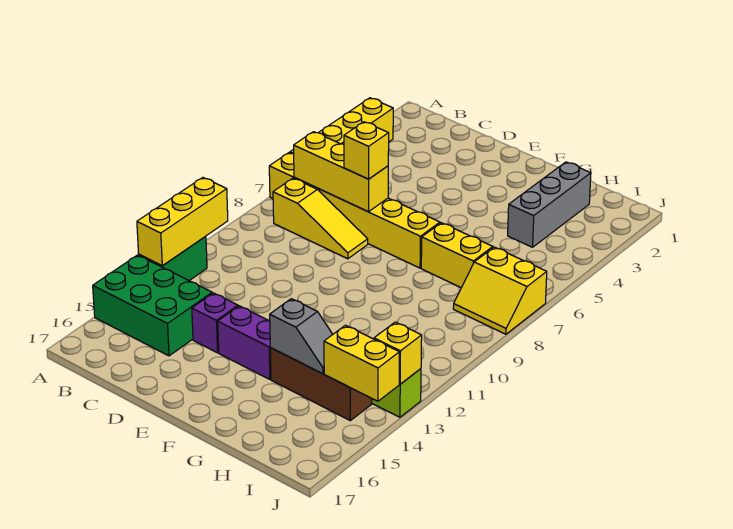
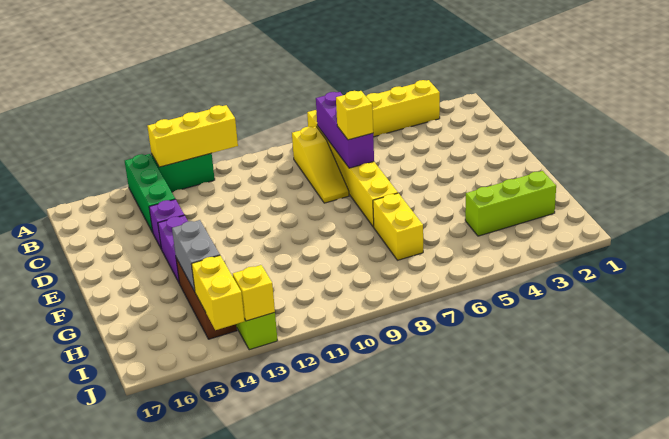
green brick A14:C15 level 1 -> green brick A14:C14 level 1
yellow brick B7:D7 level 2 -> purple brick B7:D7 level 2
grey slope G14:H14 level 2 top G -> grey brick G14:H14 level 2
grey brick H2:H4 level 1 -> lime brick H2:H4 level 1
yellow slope I7:J8 level 1 top 7 -> none

